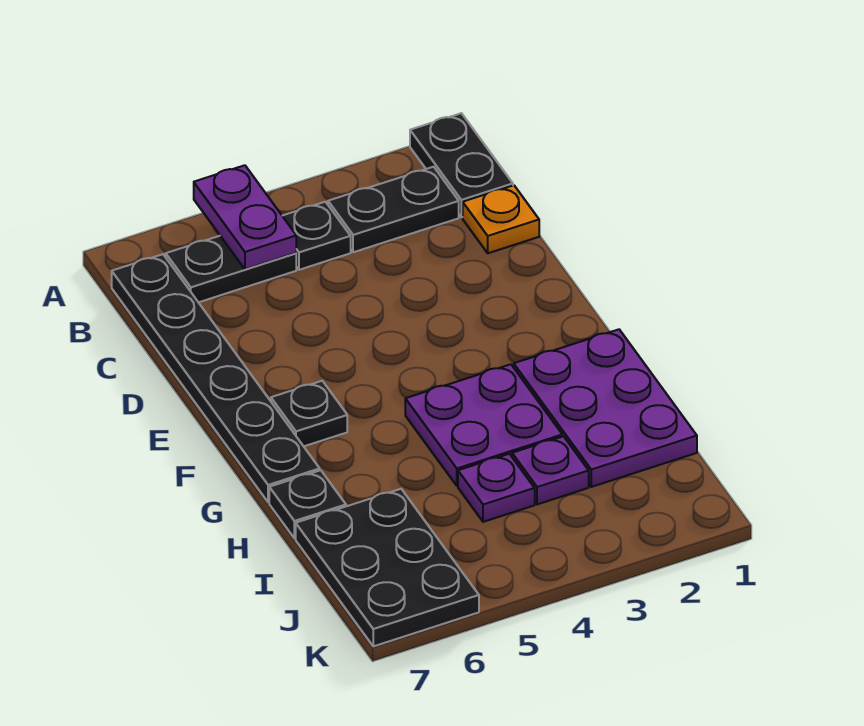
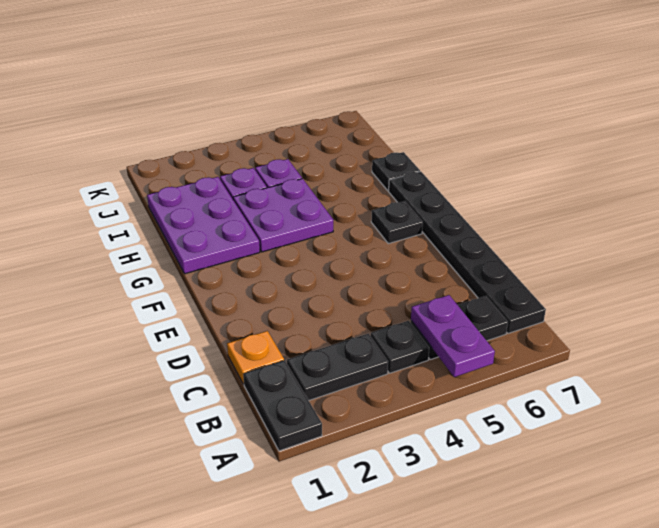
black plate I6:K7 level 1 -> none

